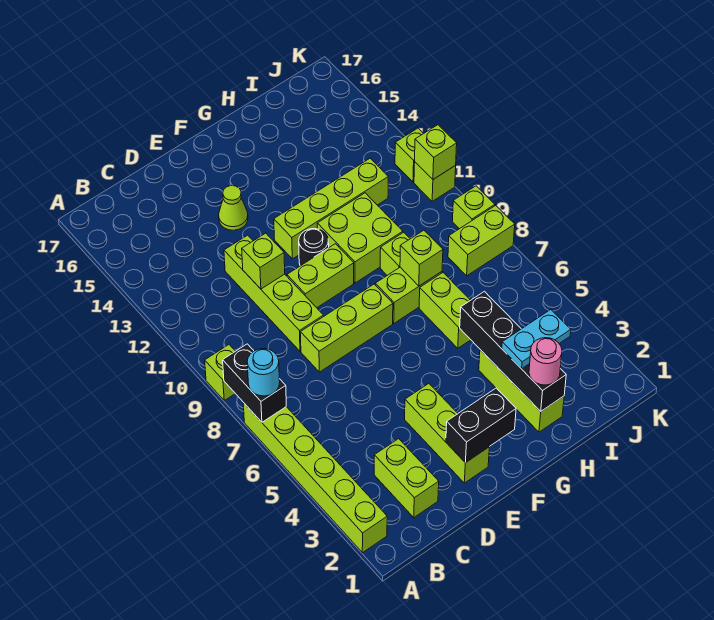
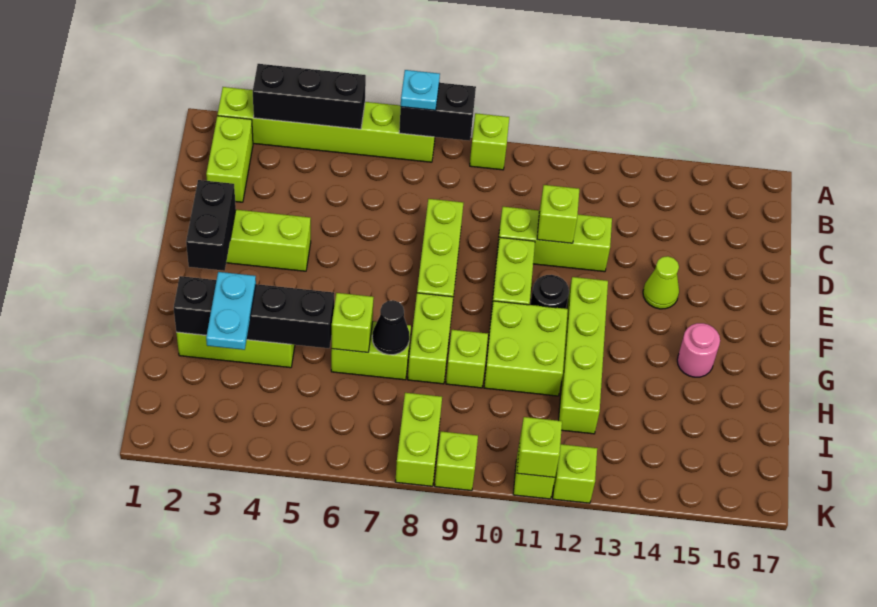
none -> black brick A3:A5 level 2
cyan round brick A7 level 3 -> cyan plate A7 level 3
lime brick C2:C3 level 1 -> lime brick B2:C2 level 1
lime brick D9:D12 level 1 -> lime brick D10:D12 level 1
pink round brick H2 level 3 -> pink round brick G15 level 1
none -> black cone H7 level 2
lime brick H8 level 2 -> lime brick H6 level 2

